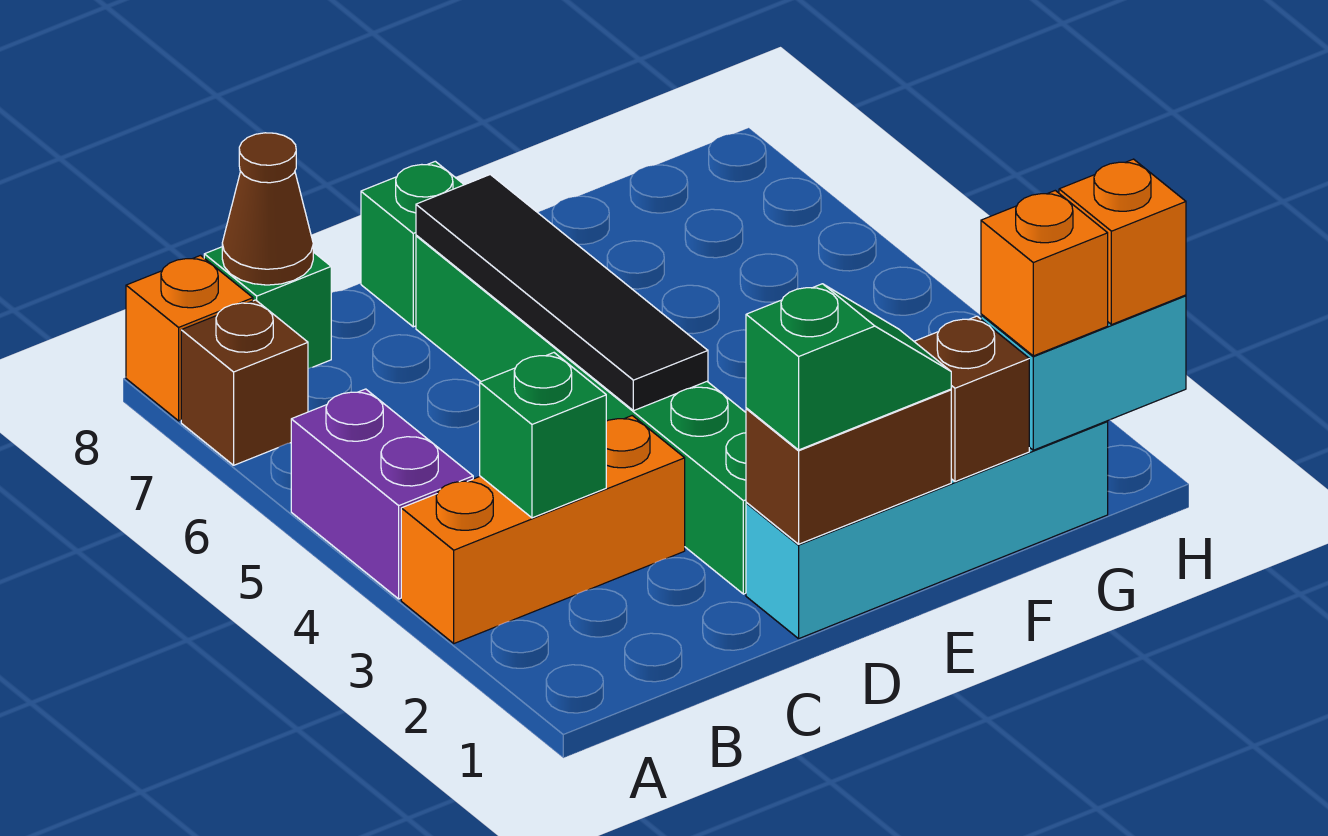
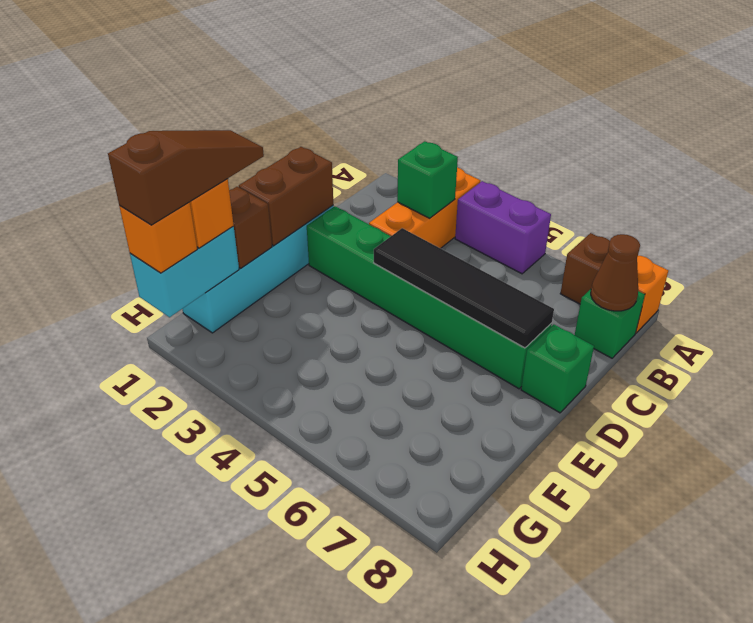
green slope D1:E1 level 3 top D -> none
none -> brown slope F1:H1 level 4 top H

